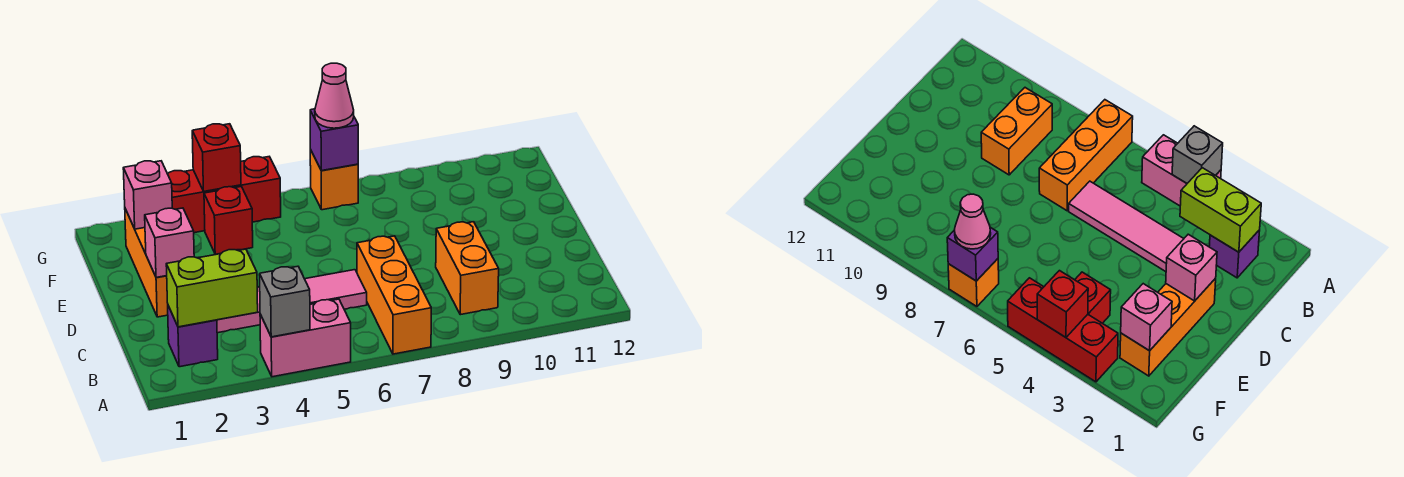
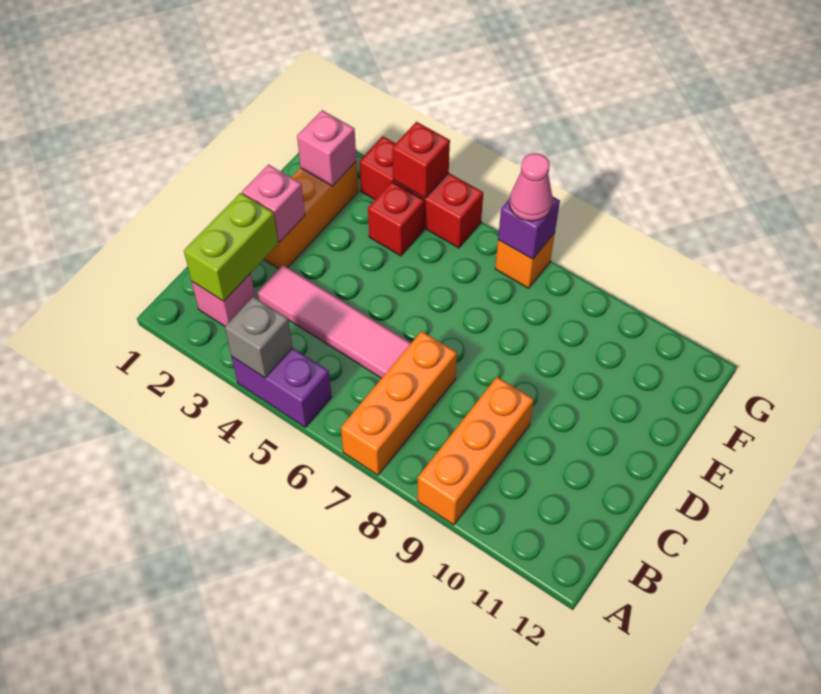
pink brick A4:A5 level 1 -> purple brick A4:A5 level 1
purple brick B2 level 1 -> pink brick B2 level 1
lime brick B2:B3 level 2 -> lime brick B2:C2 level 2
orange brick B9:C9 level 1 -> orange brick A9:C9 level 1

